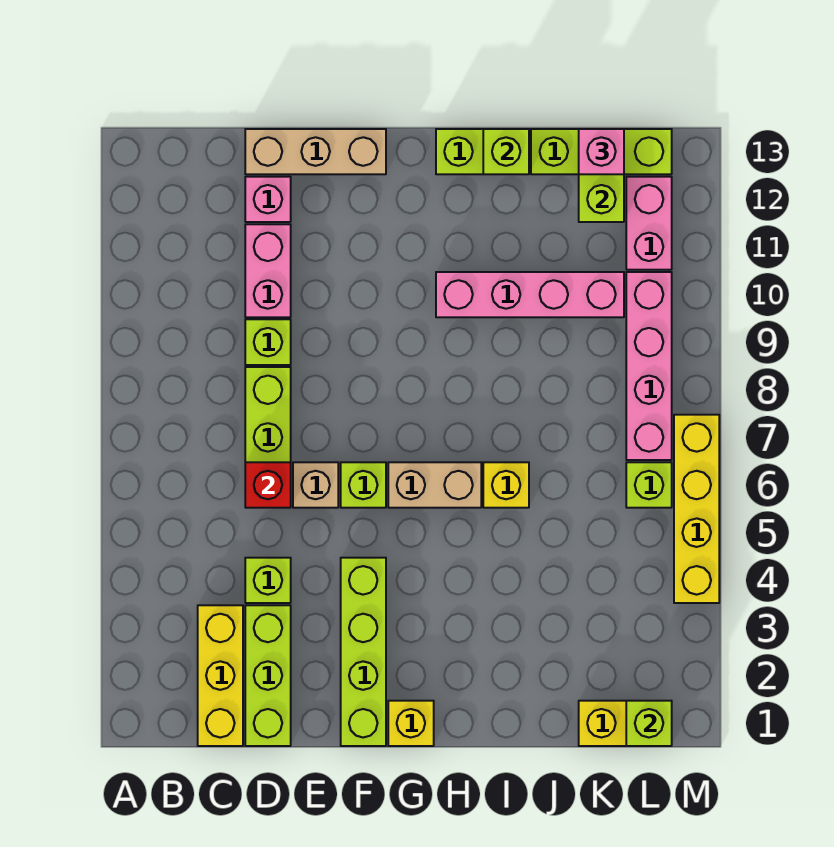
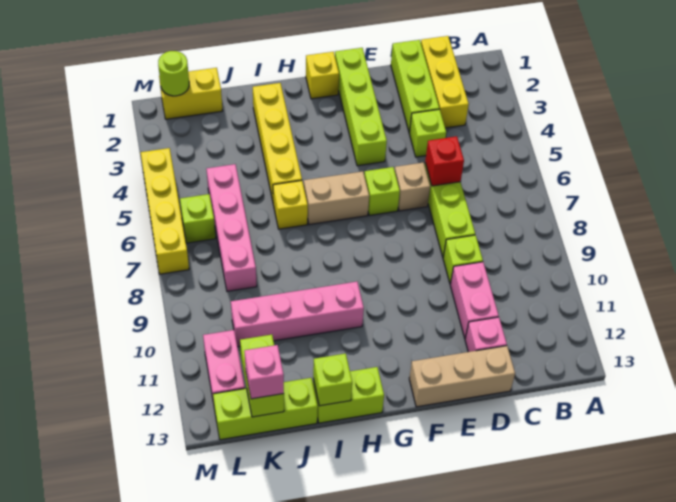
none -> yellow brick I2:I5 level 1
lime brick L1 level 2 -> lime round brick L1 level 2
pink brick L7:L10 level 1 -> pink brick K5:K8 level 1

